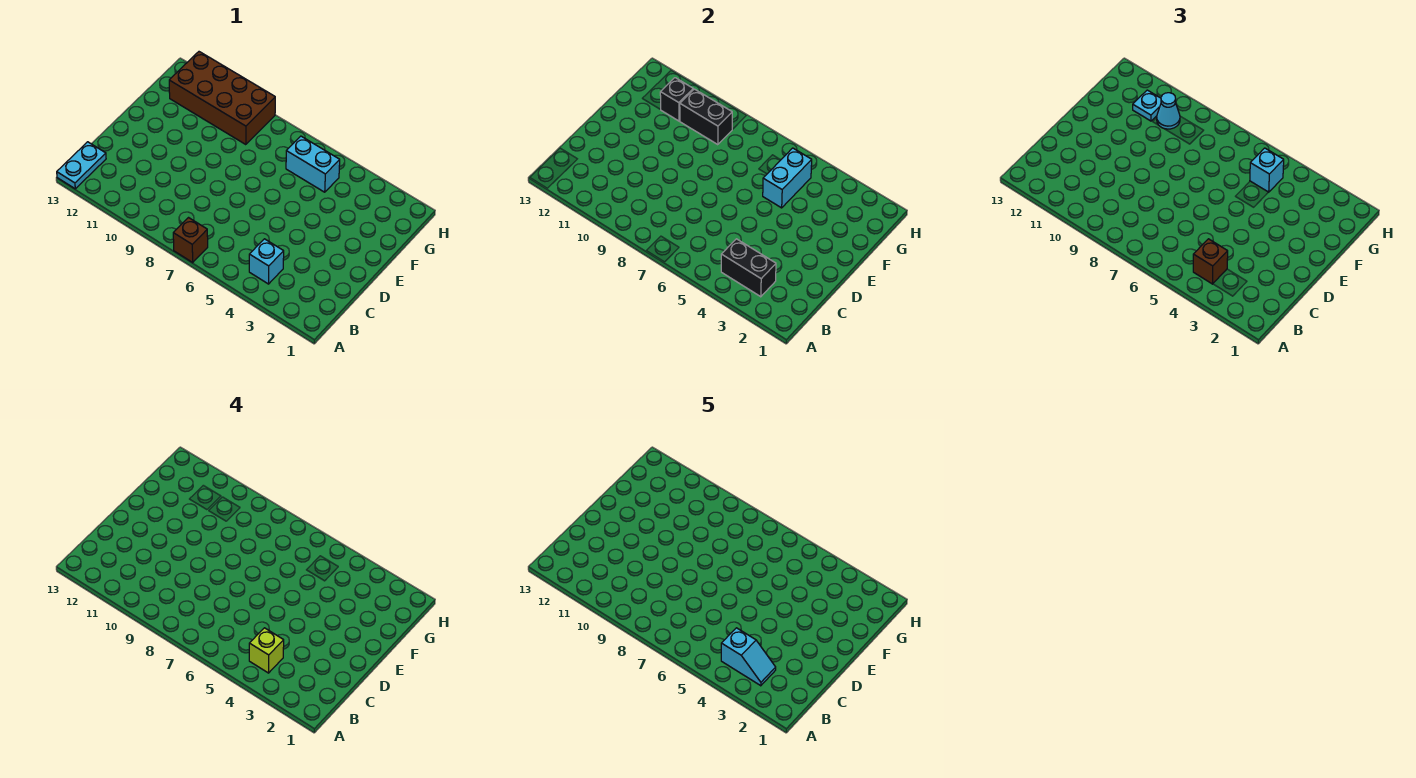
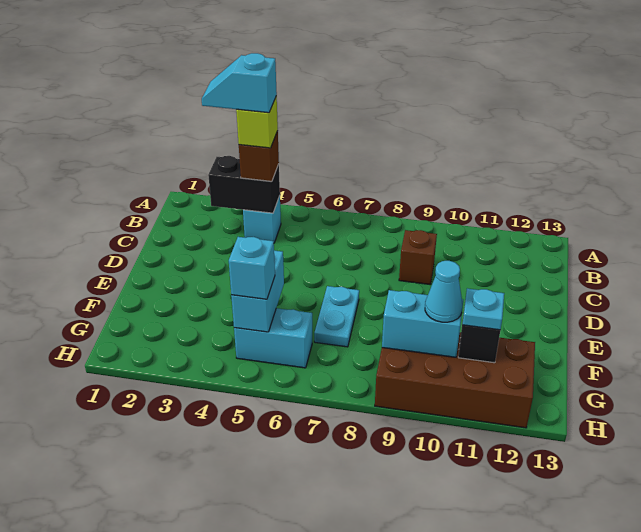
brown brick A7 level 1 -> brown brick C9 level 1
cyan plate A13:B13 level 1 -> cyan plate E7:F7 level 1
black brick G9:G10 level 2 -> cyan brick G9:G10 level 2

